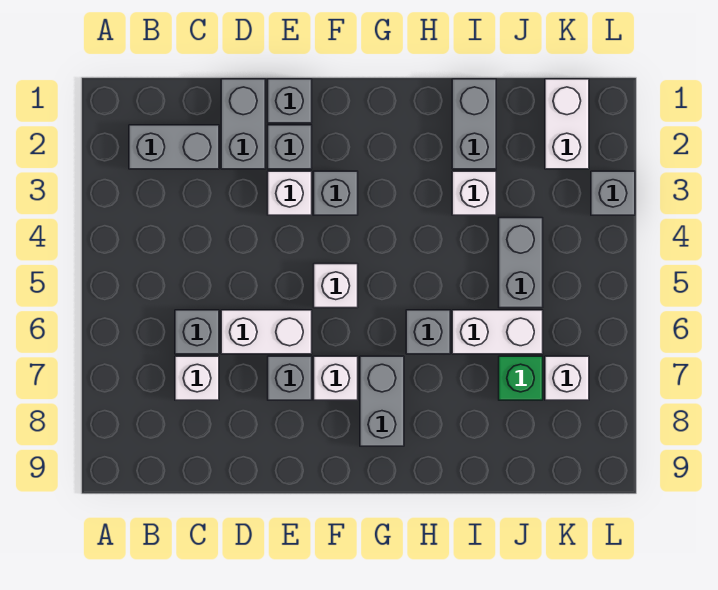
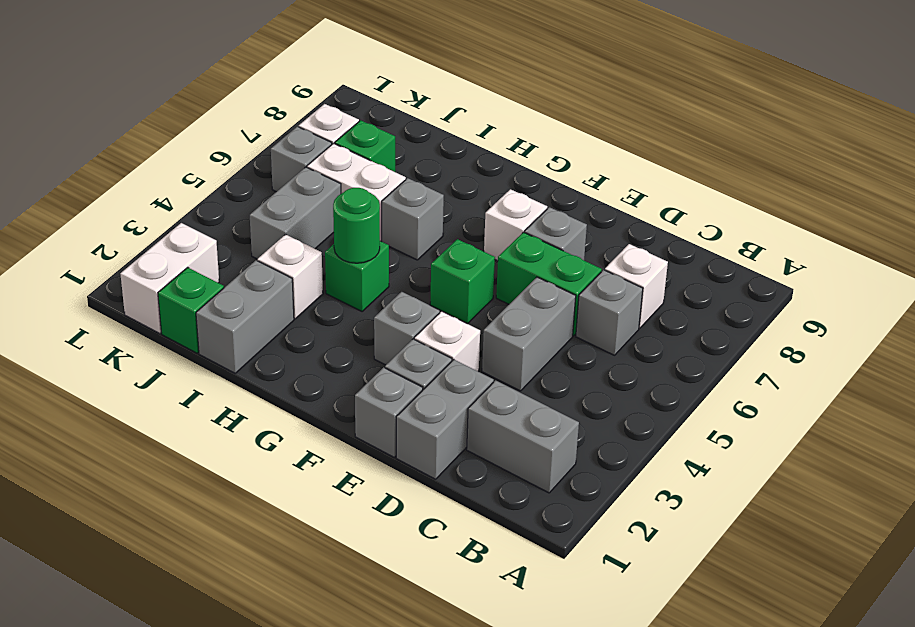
white brick D6:E6 level 1 -> green brick D6:E6 level 1
white brick F5 level 1 -> green brick F5 level 1
grey brick G7:G8 level 1 -> grey brick D4:D5 level 1
none -> green brick H4 level 1
none -> green round brick H4 level 2
none -> green brick J1 level 1
grey brick L3 level 1 -> grey brick K6 level 1

